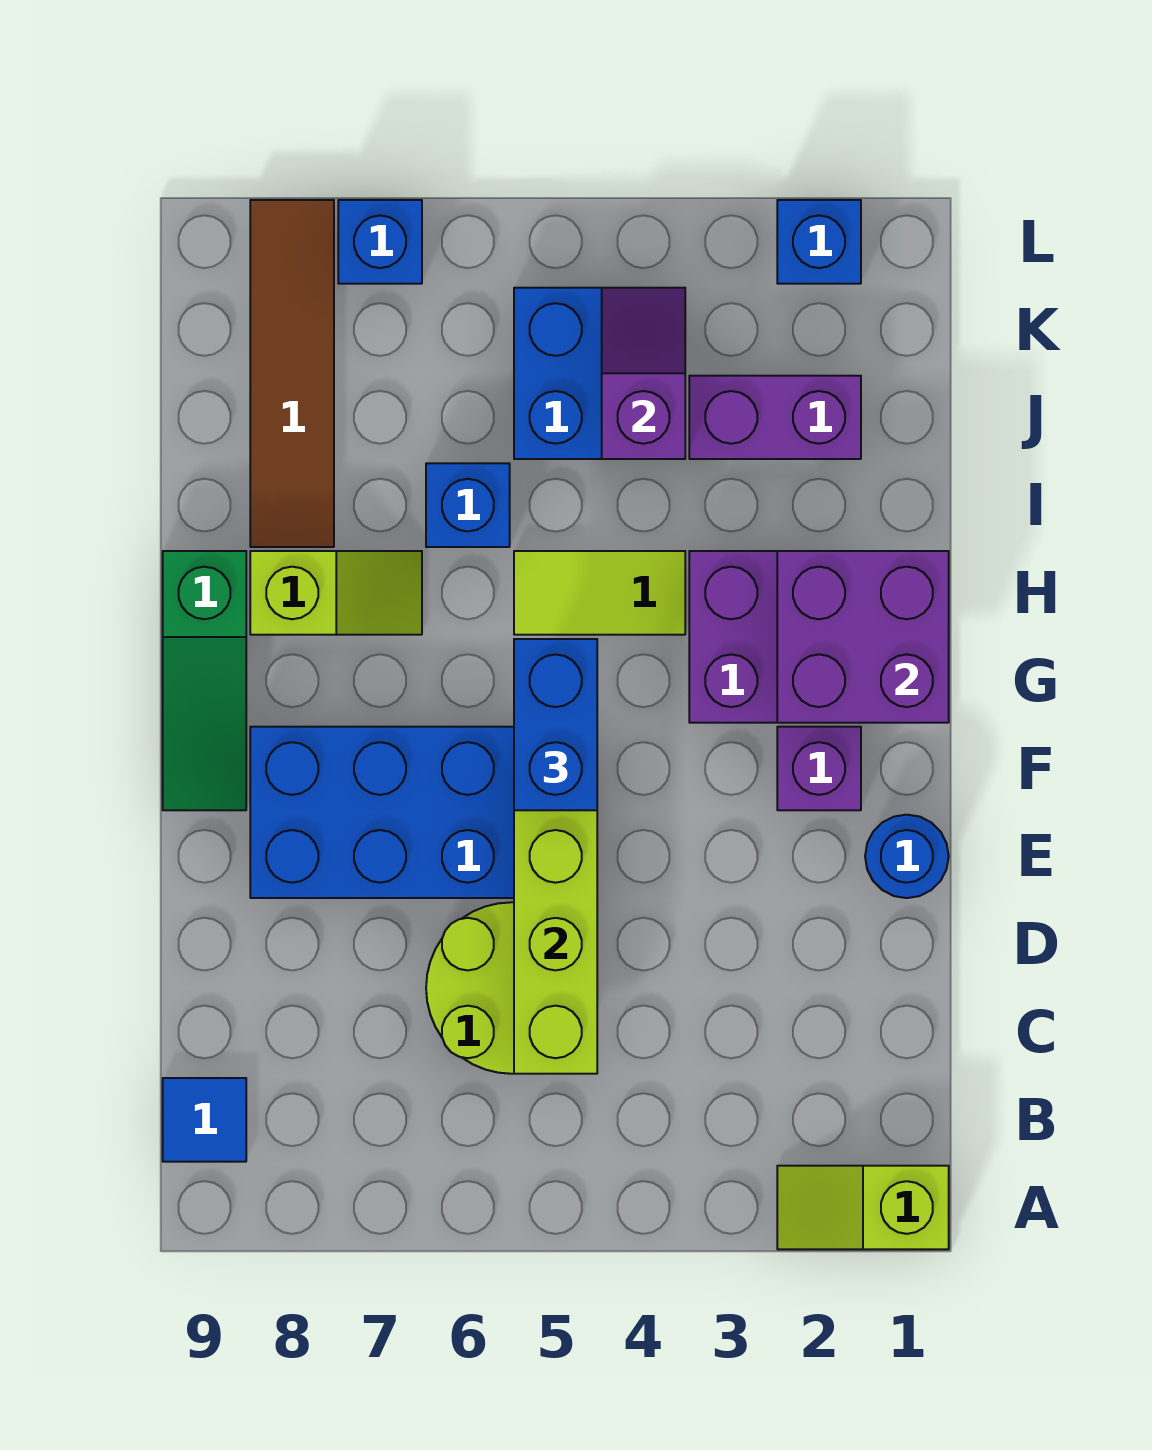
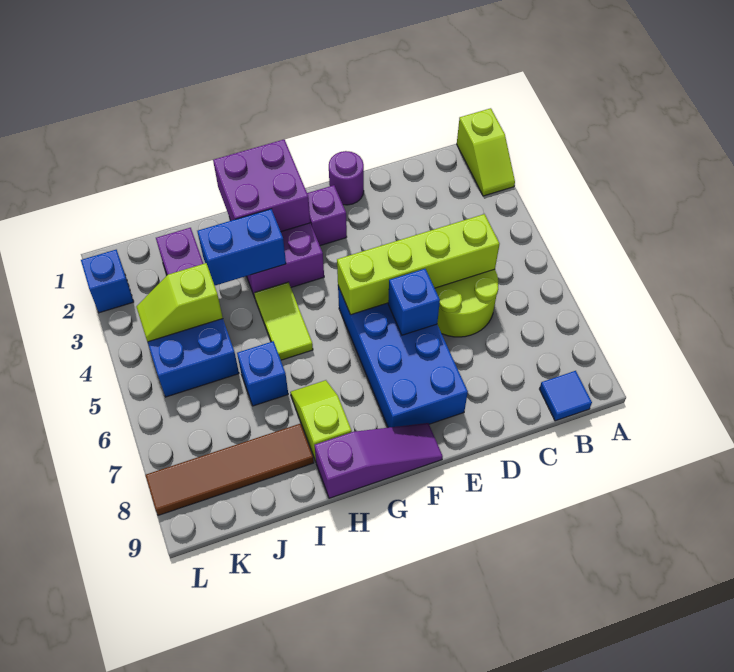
blue round brick E1 level 1 -> purple round brick E1 level 1
blue brick F5:G5 level 3 -> blue brick H3:I3 level 2
green slope F9:H9 level 1 top H -> purple slope F9:H9 level 1 top H
purple slope J4:K4 level 2 top J -> lime slope J4:K4 level 2 top J
blue brick L7 level 1 -> blue brick E6 level 2

